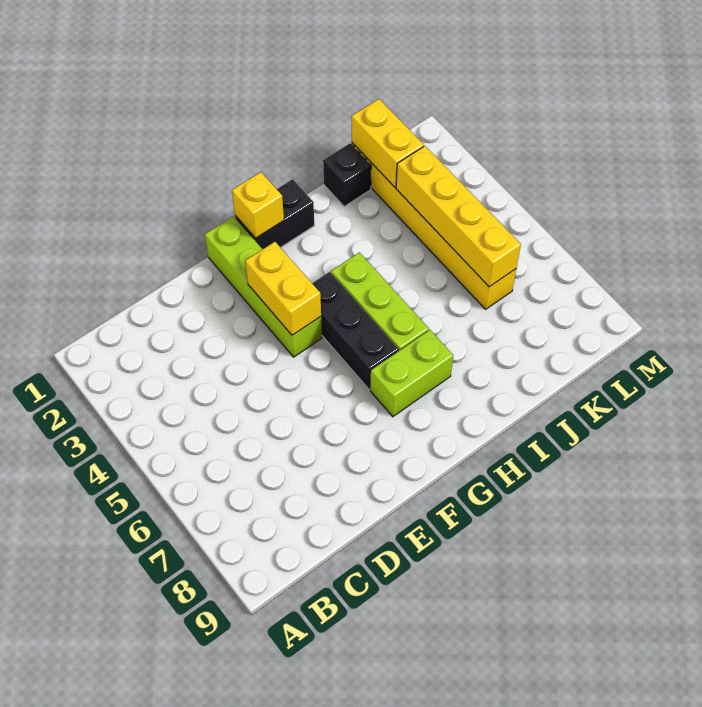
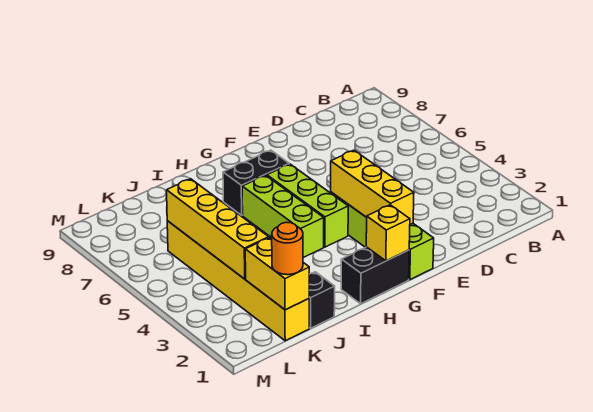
yellow brick F3:F4 level 2 -> yellow brick F2:F4 level 2
black brick G4:G6 level 1 -> lime brick G4:G6 level 1
lime brick G7:H7 level 1 -> black brick G7:H7 level 1
none -> orange round brick K1 level 3

